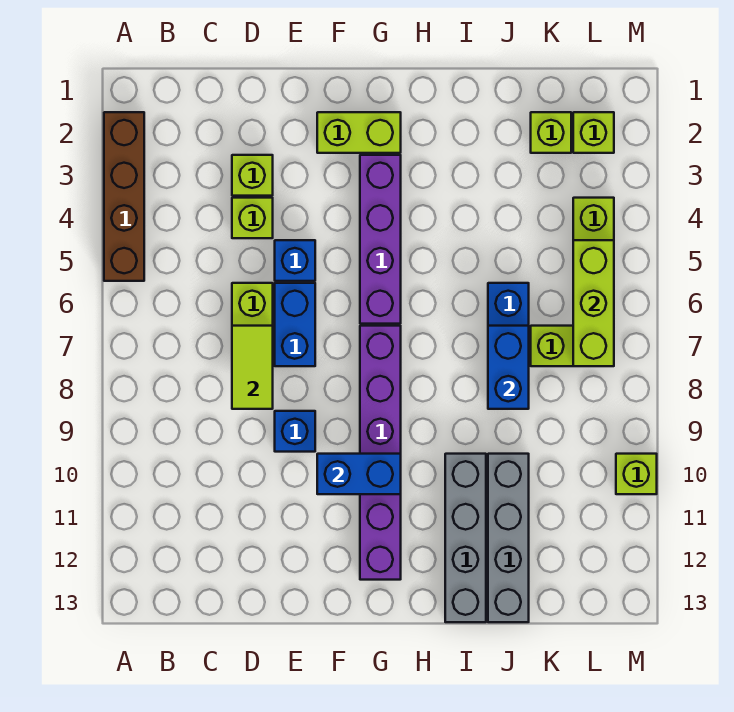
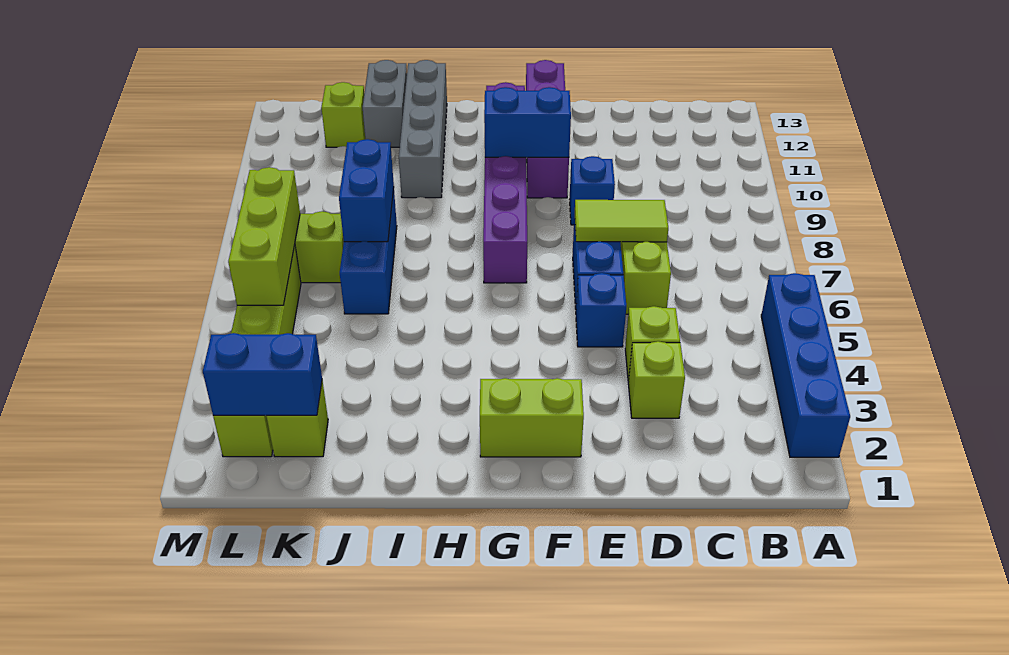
brown brick A2:A5 level 1 -> blue brick A2:A5 level 1
lime tile D7:D8 level 2 -> lime tile D7:E7 level 2
purple brick G3:G6 level 1 -> purple brick F10:F13 level 1
grey brick J10:J13 level 1 -> grey brick J12:J13 level 1
none -> blue brick K2:L2 level 2
lime brick M10 level 1 -> lime brick K12 level 1

